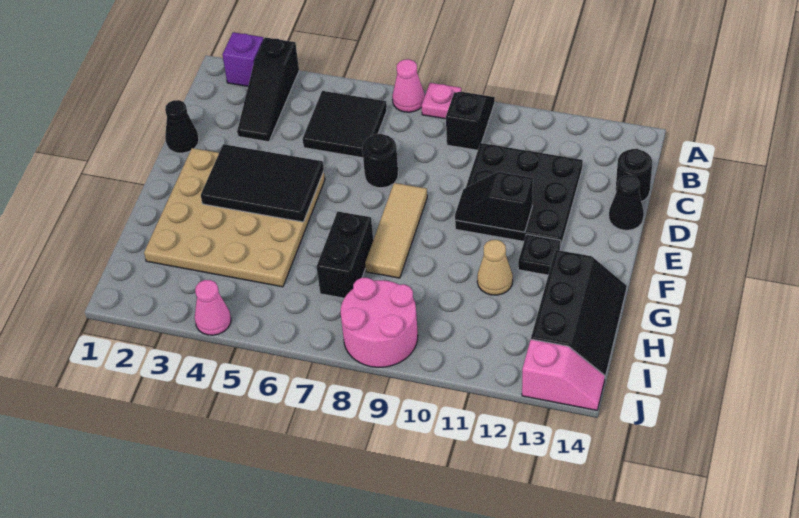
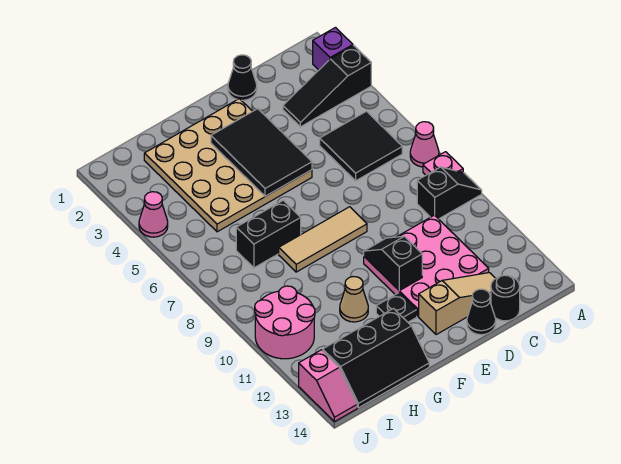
black plate C10:E12 level 1 -> pink plate C10:E12 level 1
none -> tan slope C13:E13 level 1 top E
black round brick D7 level 1 -> none
pink round brick I8:J9 level 1 -> pink round brick I10:J11 level 1

